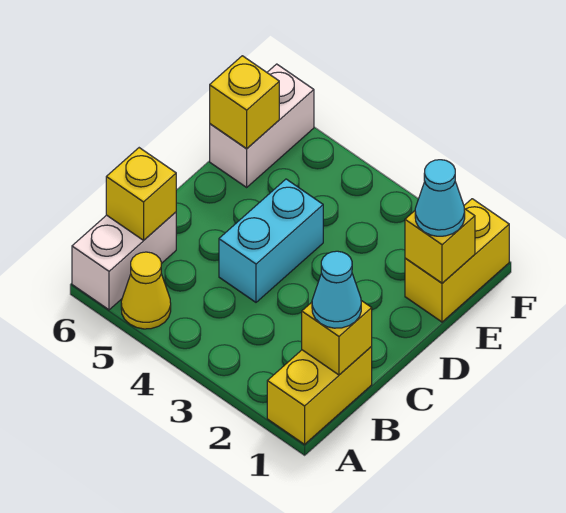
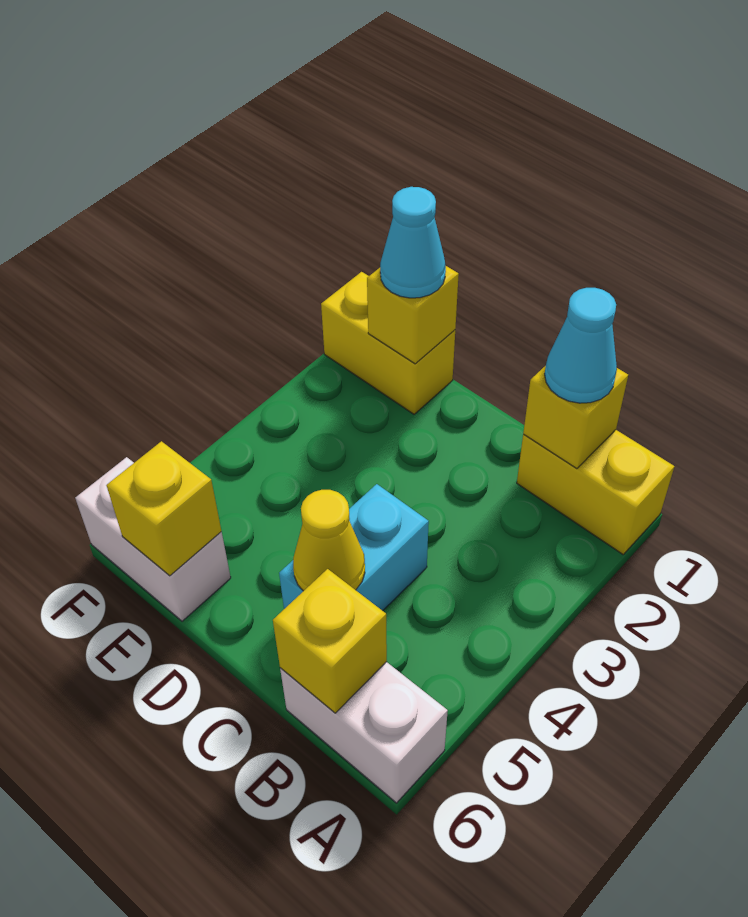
yellow cone A5 level 1 -> yellow cone C5 level 2
cyan brick C4:D4 level 1 -> cyan brick C4:C5 level 1

